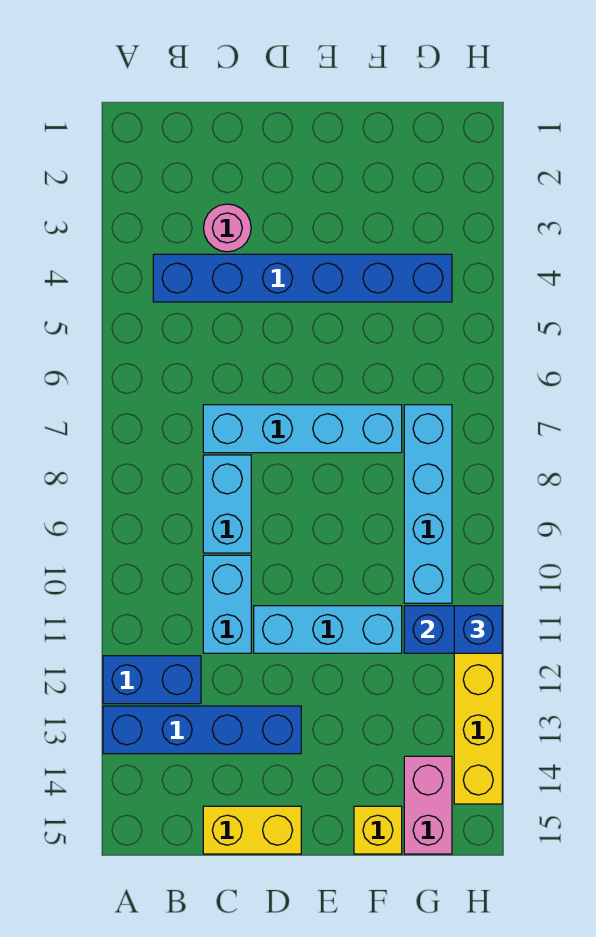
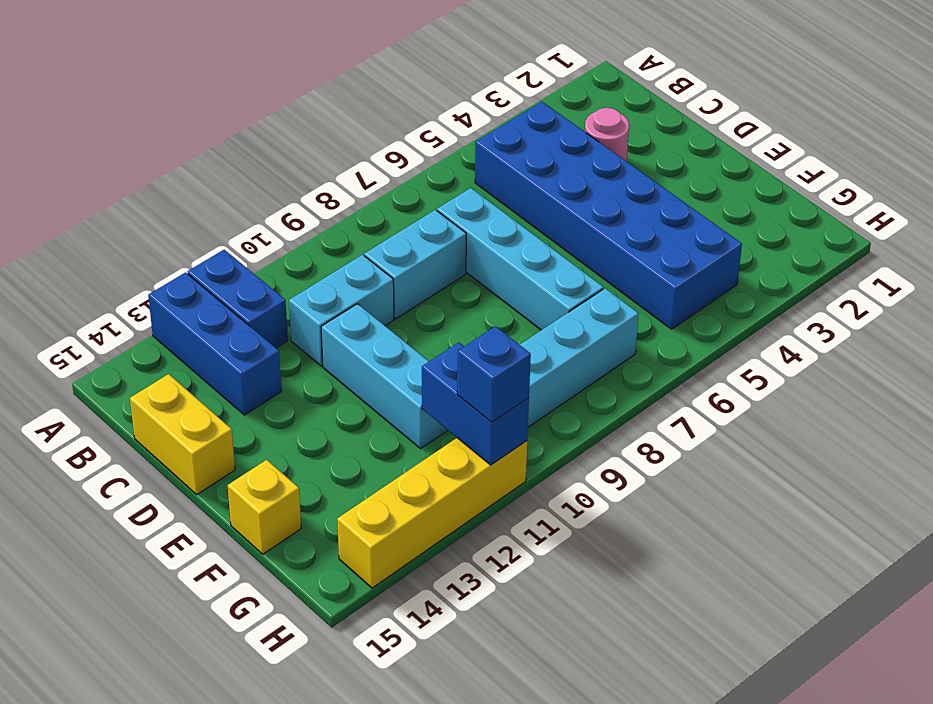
blue brick A13:D13 level 1 -> blue brick A13:C13 level 1
blue brick B4:G4 level 1 -> blue brick B4:G5 level 1
pink brick G14:G15 level 1 -> none

